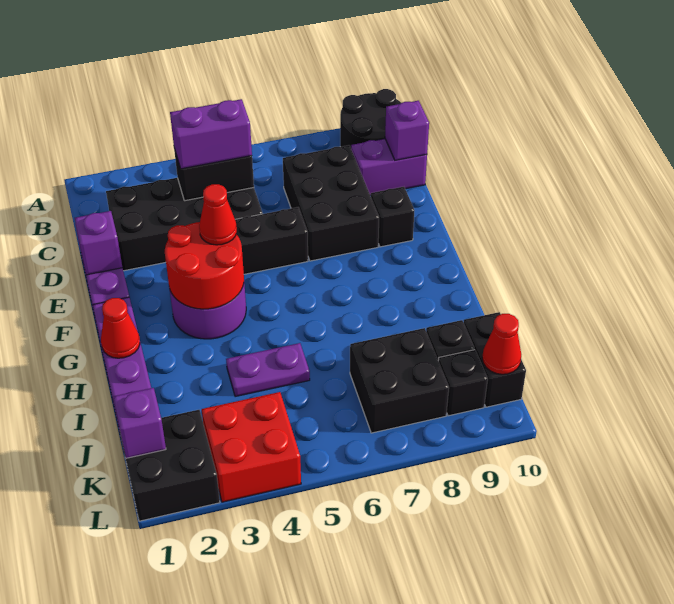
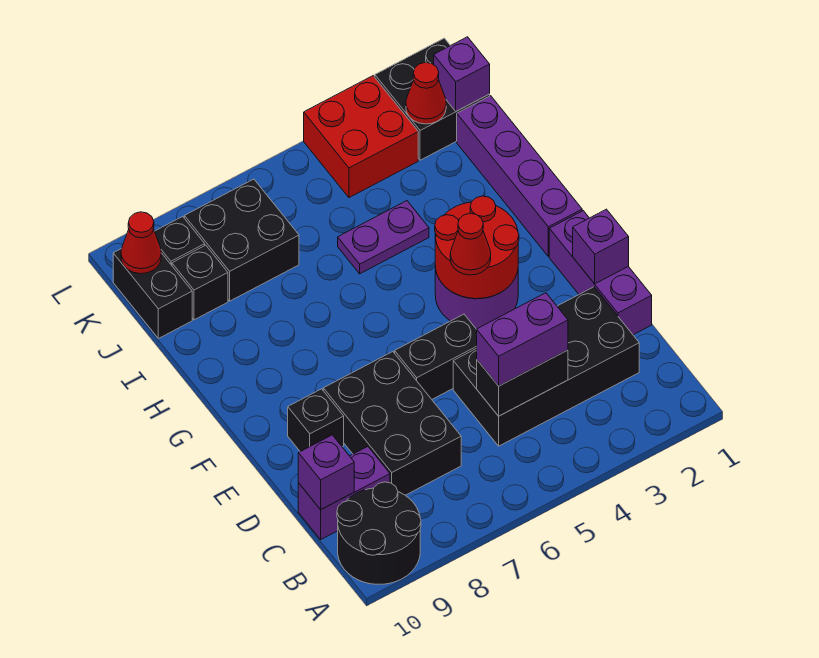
red cone H1 level 2 -> red cone K2 level 2

